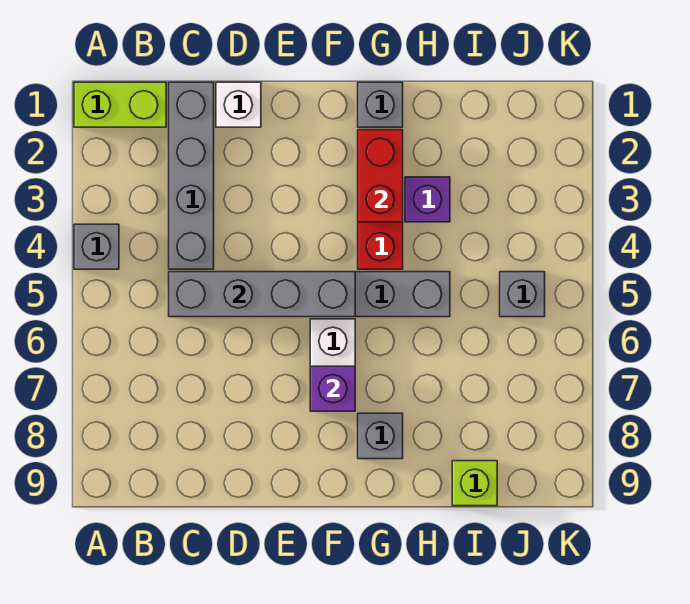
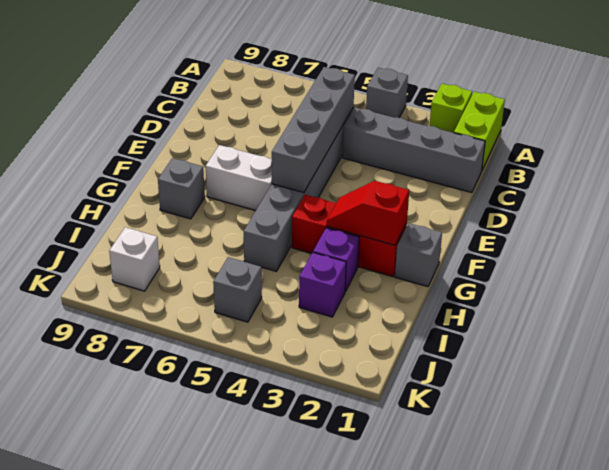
white brick D1 level 1 -> white brick J8 level 1
purple brick F7 level 2 -> purple brick I3 level 1
red brick G2:G3 level 2 -> red slope G2:G3 level 2 top 2
lime brick I9 level 1 -> lime brick A2 level 1

